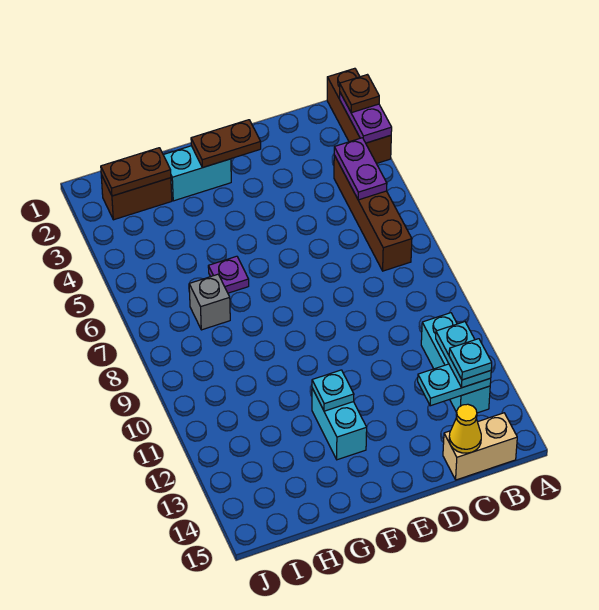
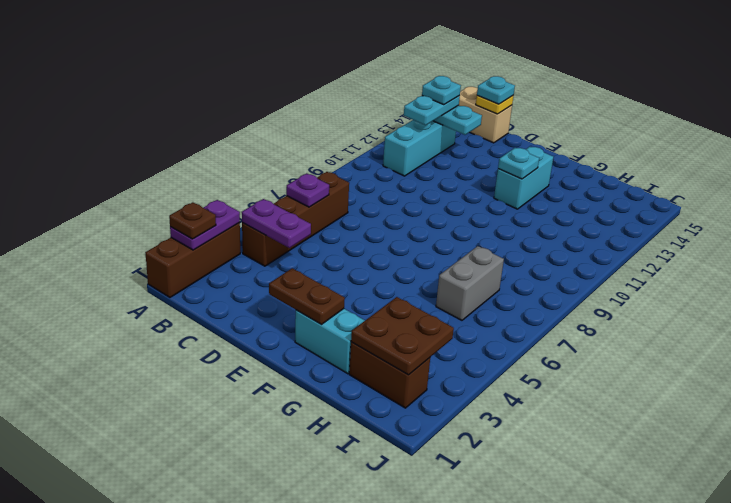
purple plate B4:B5 level 2 -> purple plate B4:C4 level 2
yellow cone C15 level 2 -> yellow plate C15 level 2
none -> cyan plate C15 level 3
purple plate G6 level 1 -> purple plate B6 level 2
brown plate H2:I2 level 2 -> brown plate H2:I3 level 2
grey brick H7 level 1 -> grey brick H6:H7 level 1

